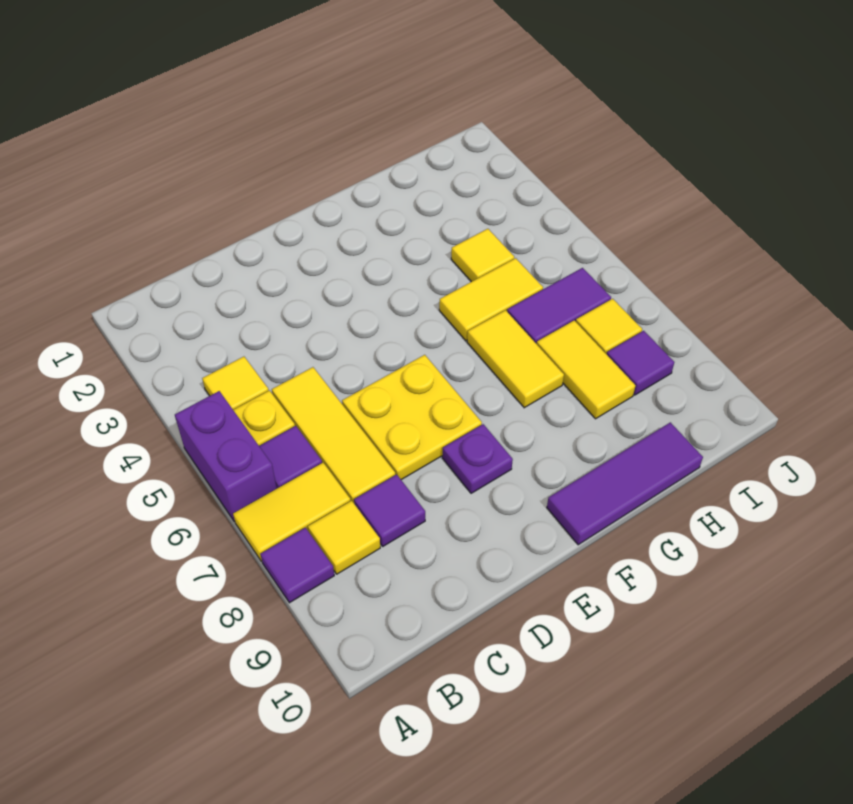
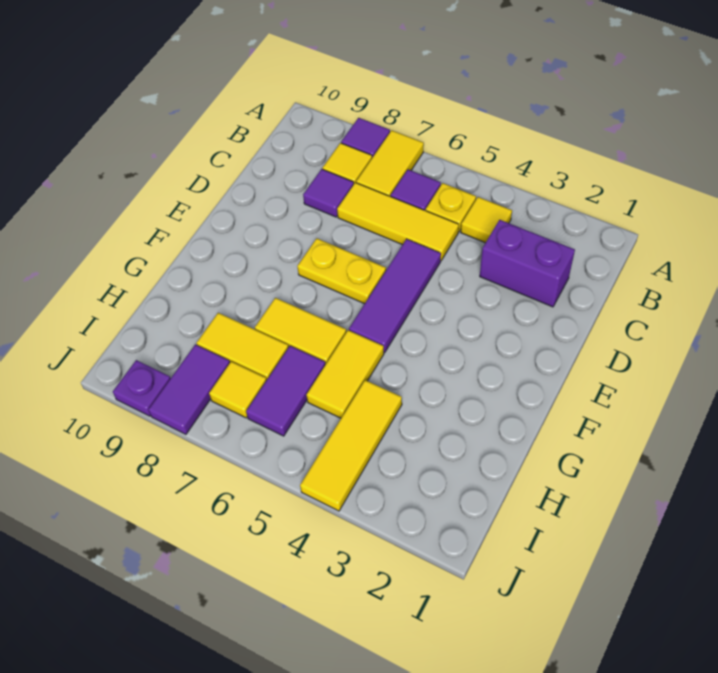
purple brick A5:A6 level 1 -> purple brick C2:C3 level 1
yellow plate D6:E7 level 1 -> yellow plate E6:E7 level 1
purple plate E8 level 1 -> purple plate J9 level 1
purple tile F10:H10 level 1 -> purple tile D5:F5 level 1
yellow tile H4 level 1 -> yellow tile H4:J4 level 1
purple tile I8 level 1 -> purple tile I8:J8 level 1

